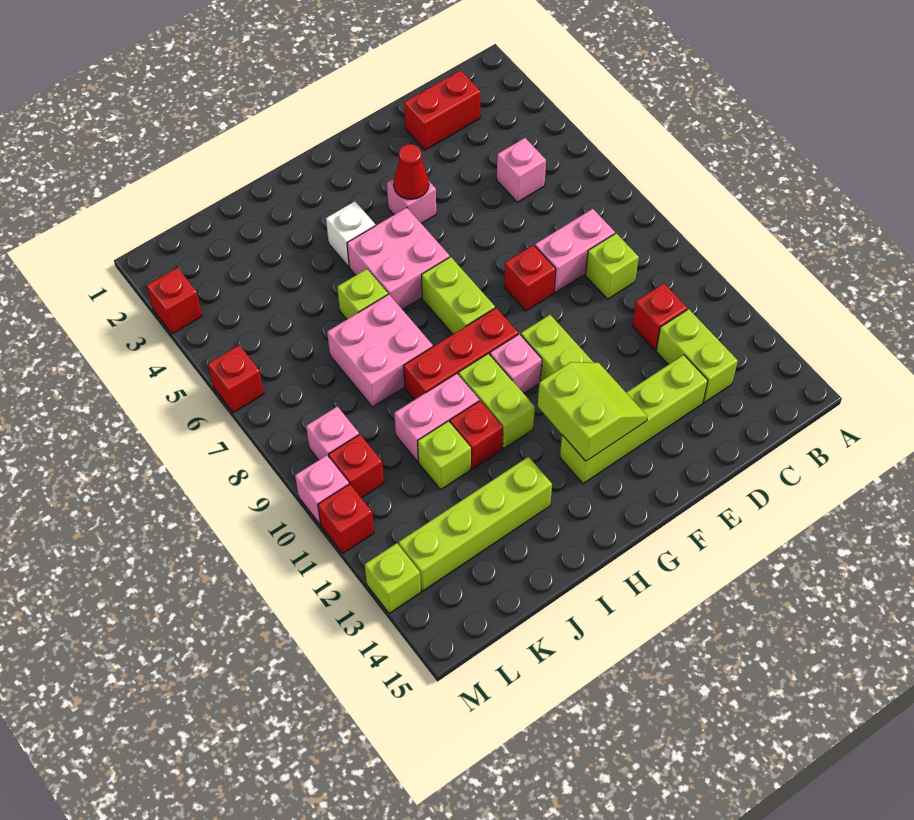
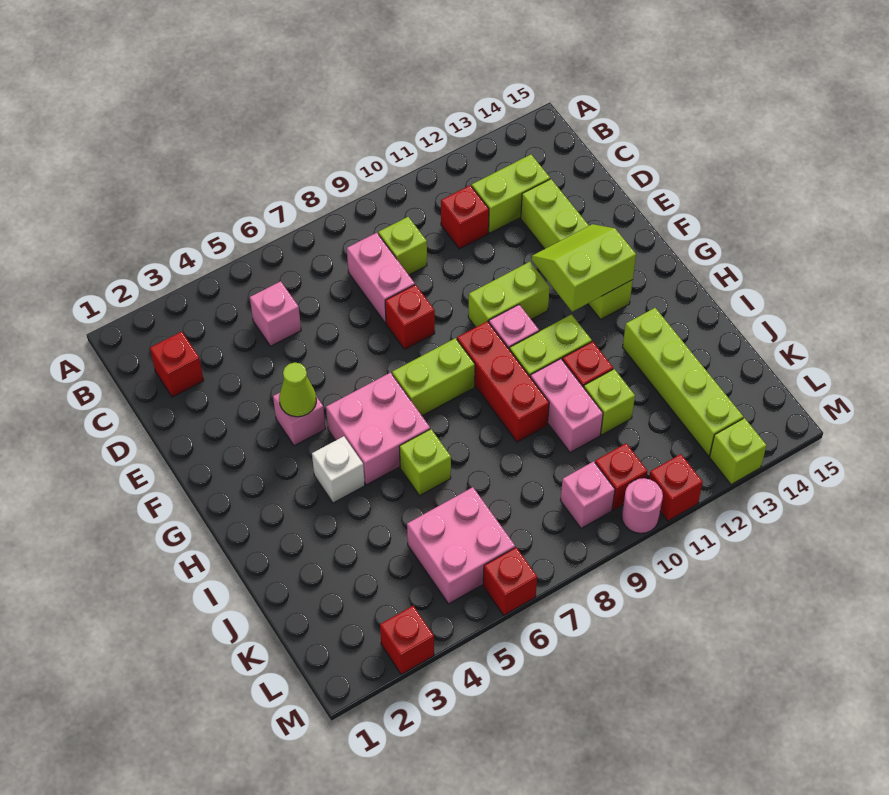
red brick C2:D2 level 1 -> red brick C2 level 1
red cone F4 level 2 -> lime cone F4 level 2
pink brick I7:J8 level 1 -> pink brick K5:L6 level 1
pink brick M10 level 1 -> pink round brick M10 level 1

